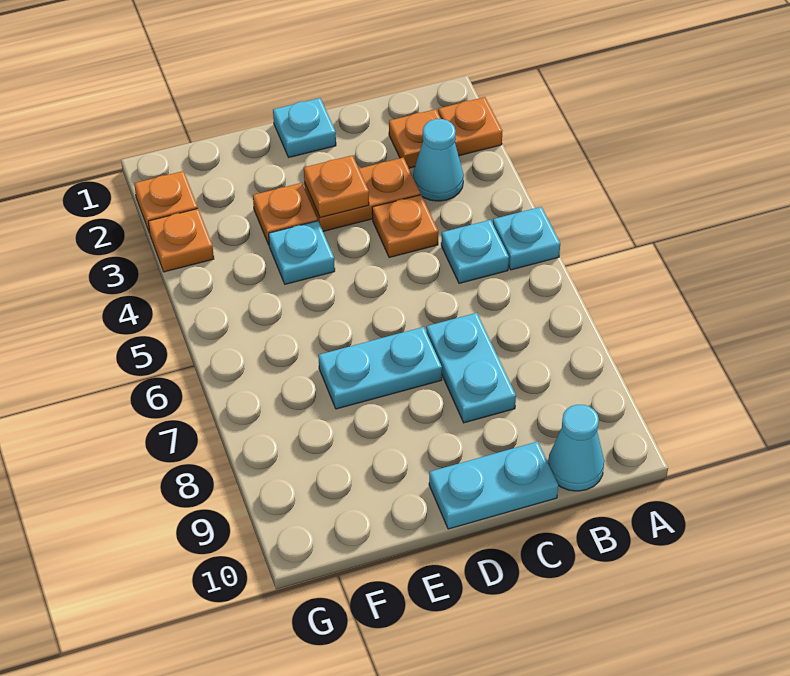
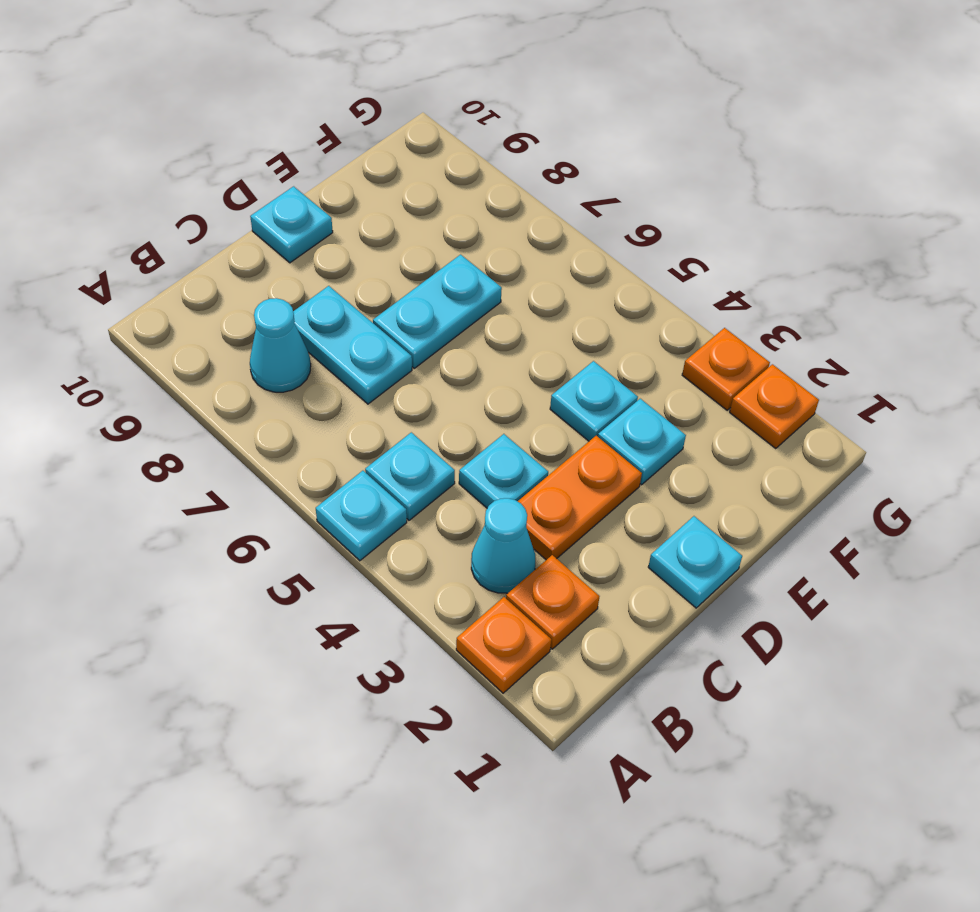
cyan cone B10 level 1 -> cyan cone B8 level 1
orange plate C4 level 1 -> cyan plate C4 level 1
cyan plate C10:D10 level 1 -> cyan plate D10 level 1
orange plate D3 level 2 -> none
orange plate E3 level 1 -> cyan plate E3 level 1

